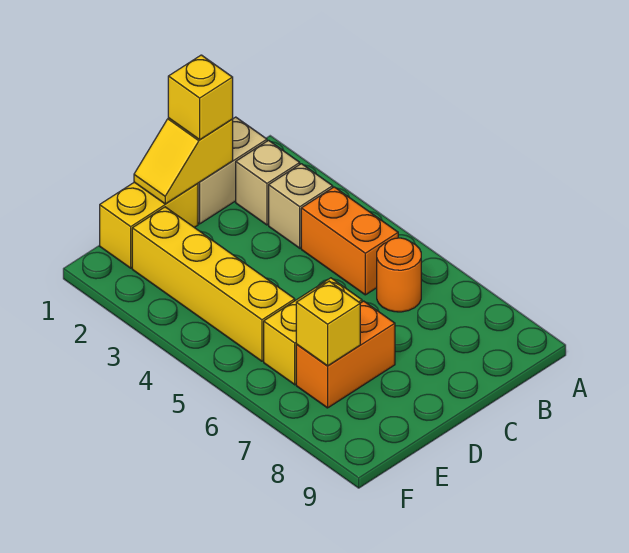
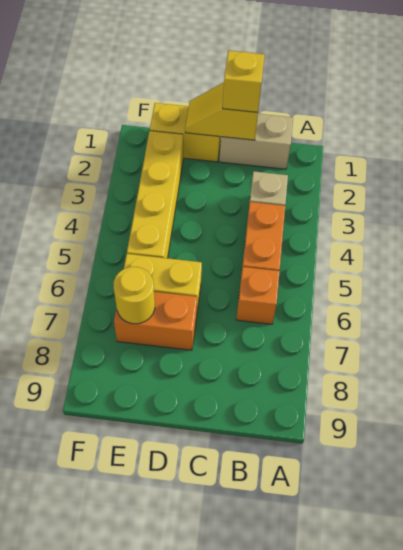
tan brick B2 level 1 -> none
orange round brick B6 level 1 -> orange brick B6 level 1
yellow brick E7 level 2 -> yellow round brick E7 level 2

